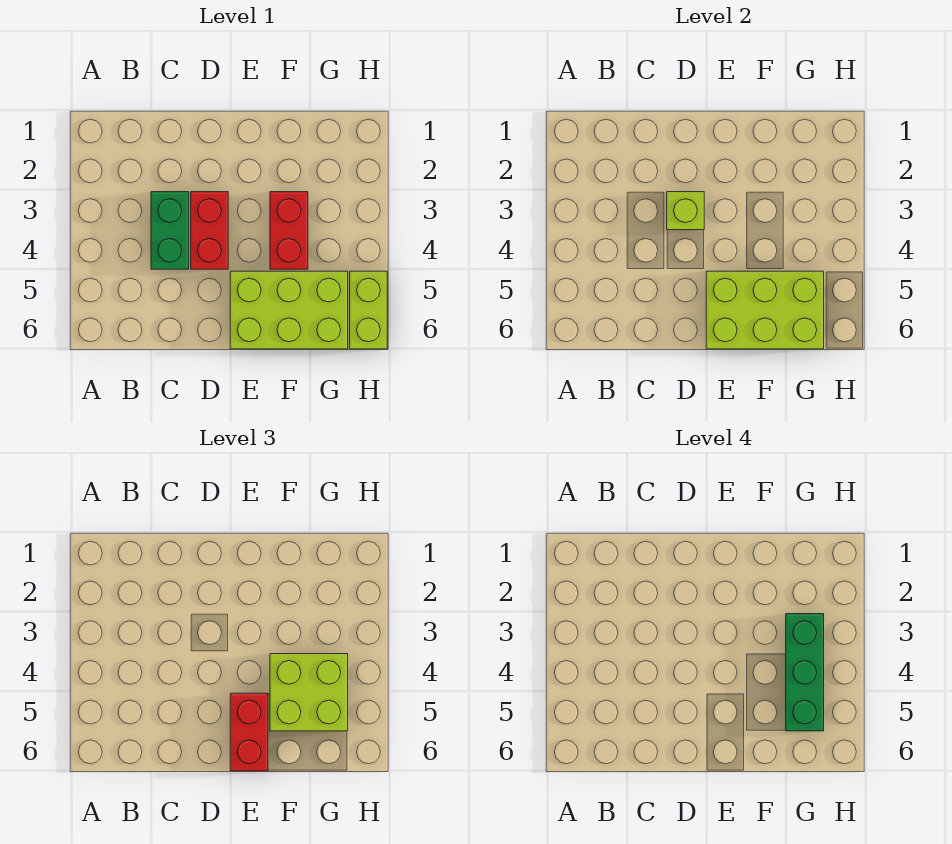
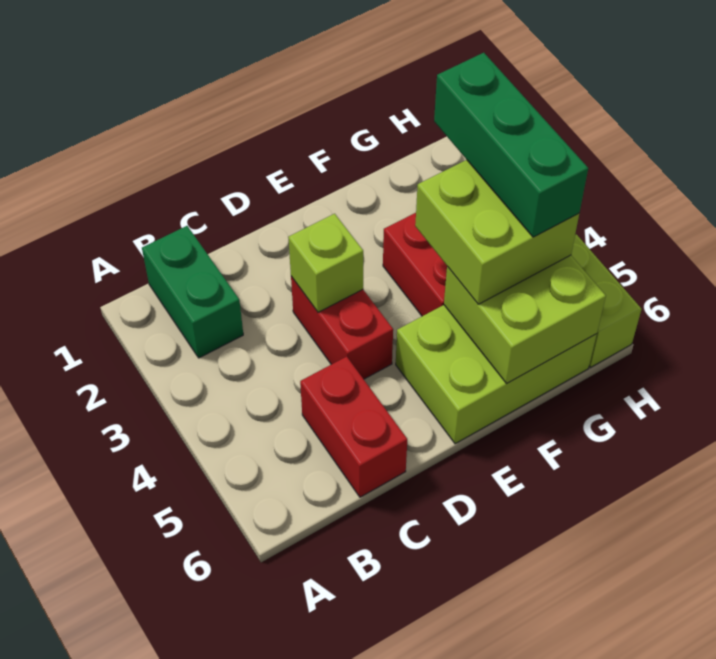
green brick C3:C4 level 1 -> green brick B1:B2 level 1
lime brick E5:G6 level 2 -> lime brick F5:G6 level 2
red brick E5:E6 level 3 -> red brick C5:C6 level 1

